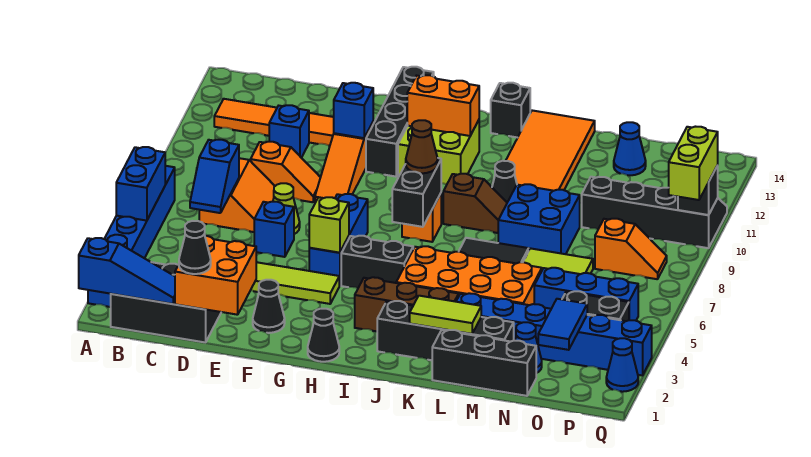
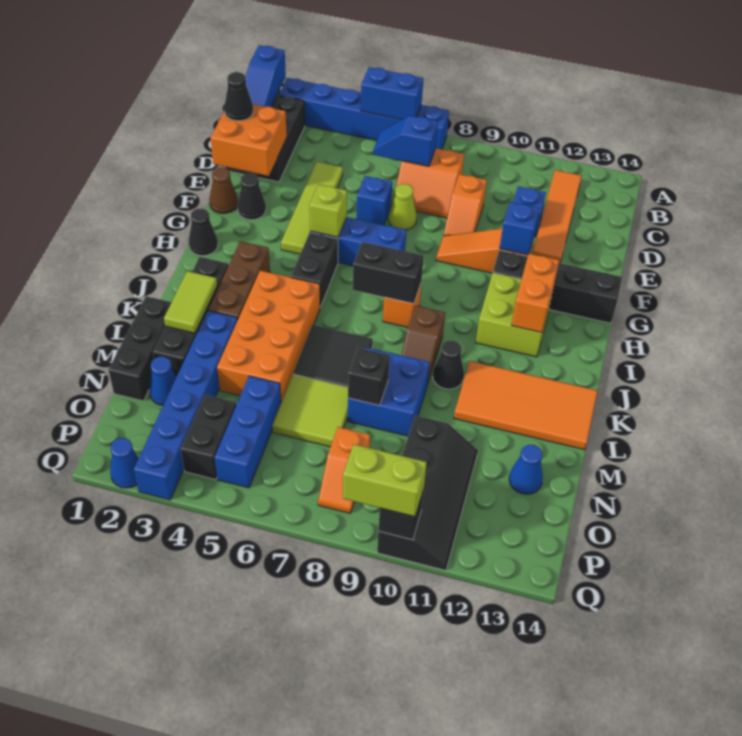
brown cone I8 level 3 -> brown cone F1 level 1
black brick J14 level 1 -> black brick M8 level 2
blue tile O2:O3 level 2 -> none

